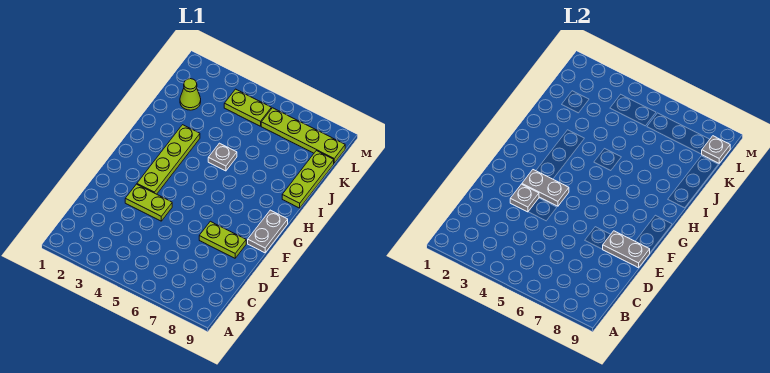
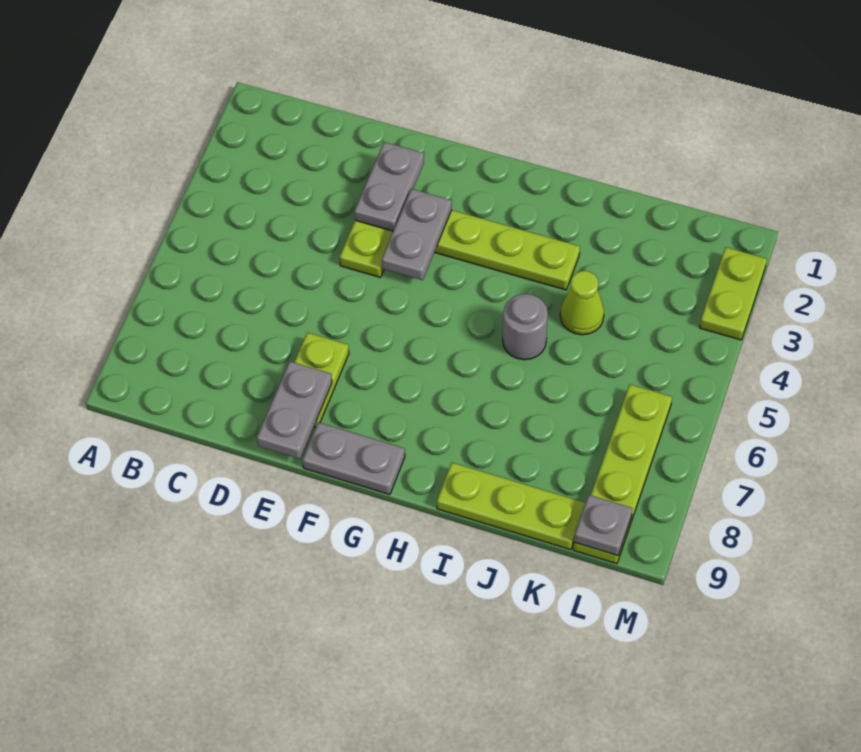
grey plate E3 level 2 -> grey plate E2:E3 level 2
grey plate I5 level 1 -> grey round brick I5 level 1
lime cone K2 level 1 -> lime cone J4 level 1
lime plate L4:L5 level 1 -> lime plate M2:M3 level 1

